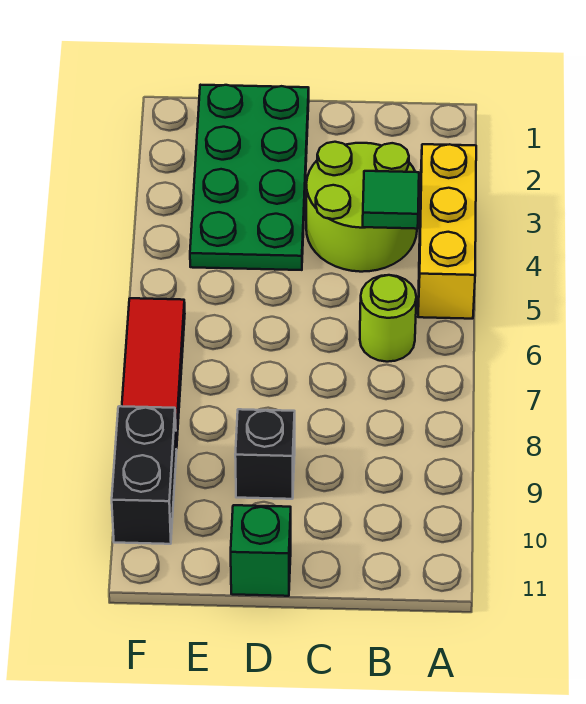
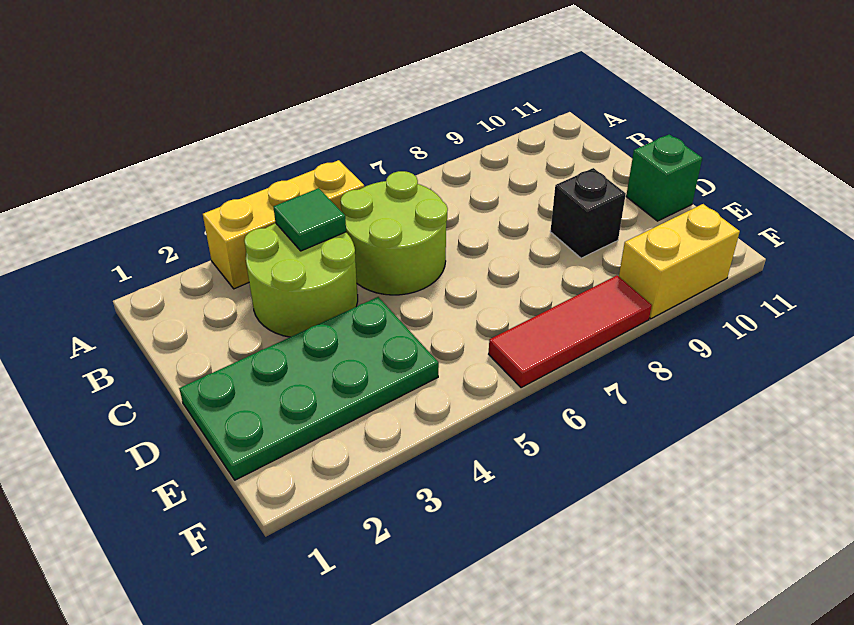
lime round brick B6 level 1 -> lime round brick B5:C6 level 1
black brick F9:F10 level 1 -> yellow brick F9:F10 level 1

